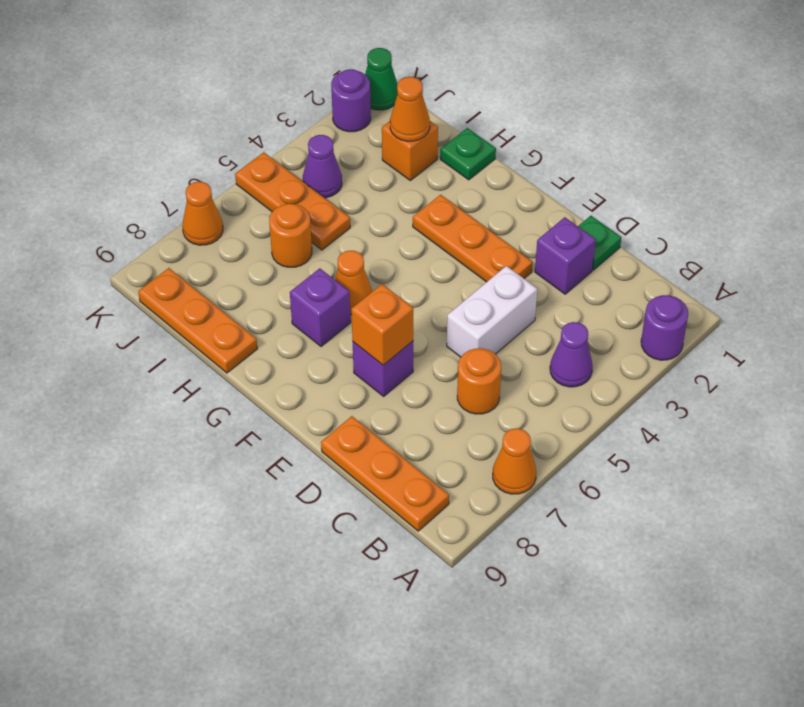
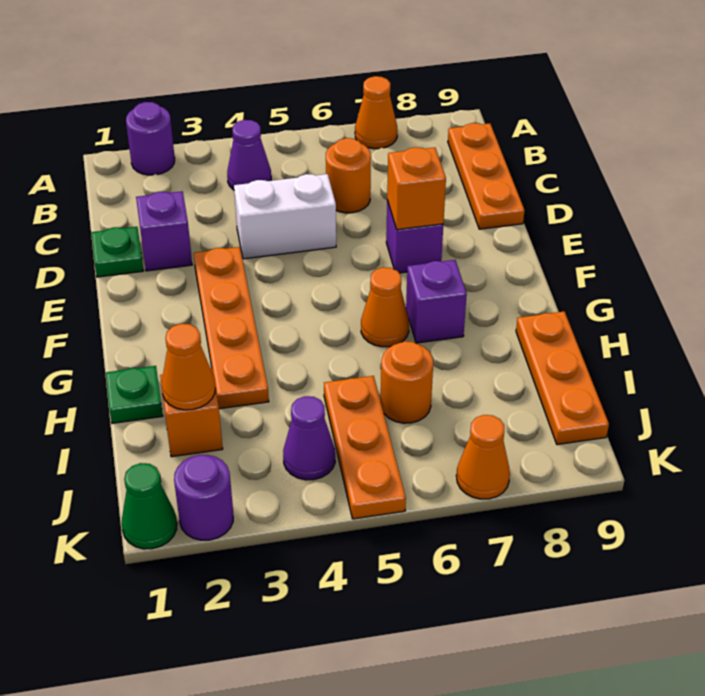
orange plate E3:G3 level 1 -> orange plate E3:H3 level 1

